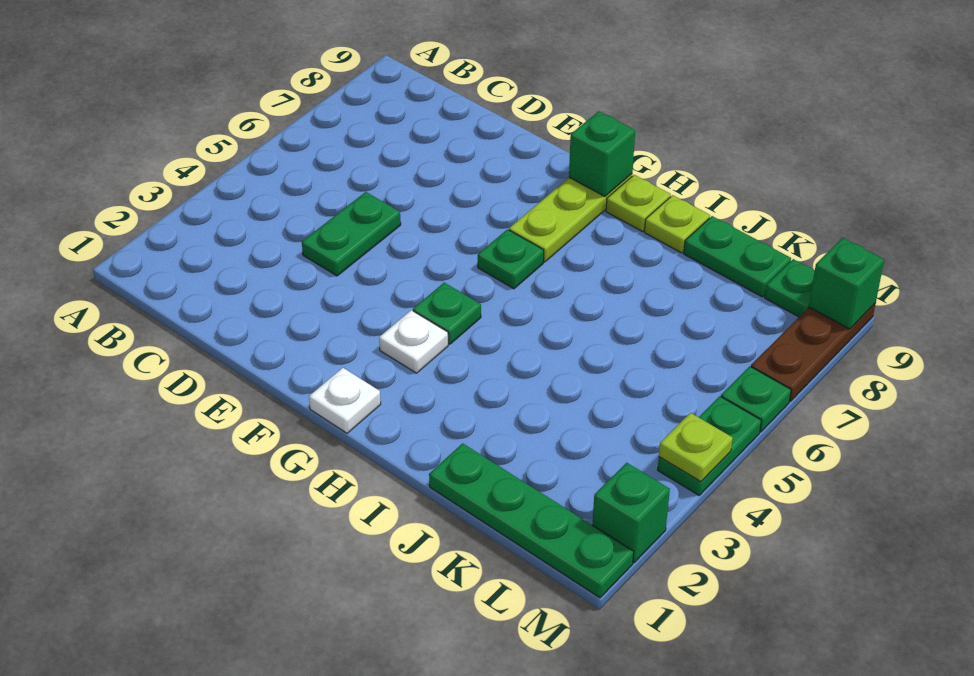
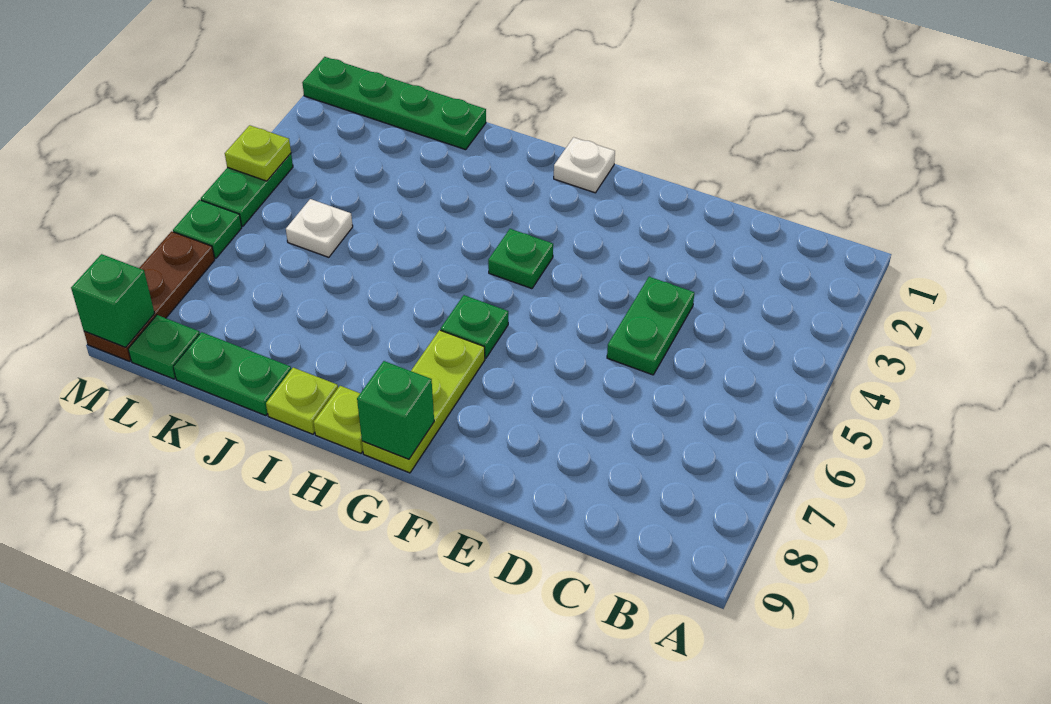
white plate G3 level 1 -> white plate K5 level 1
green brick M2 level 1 -> none

